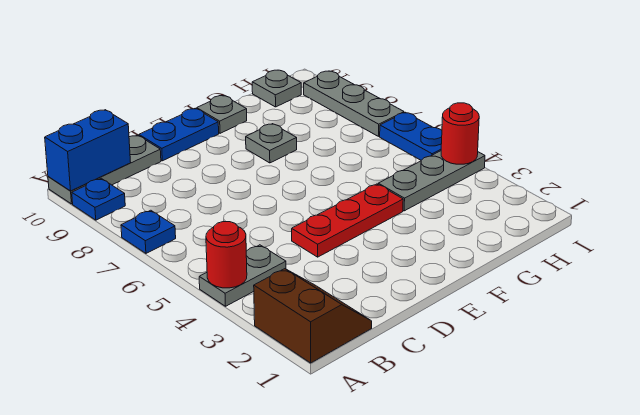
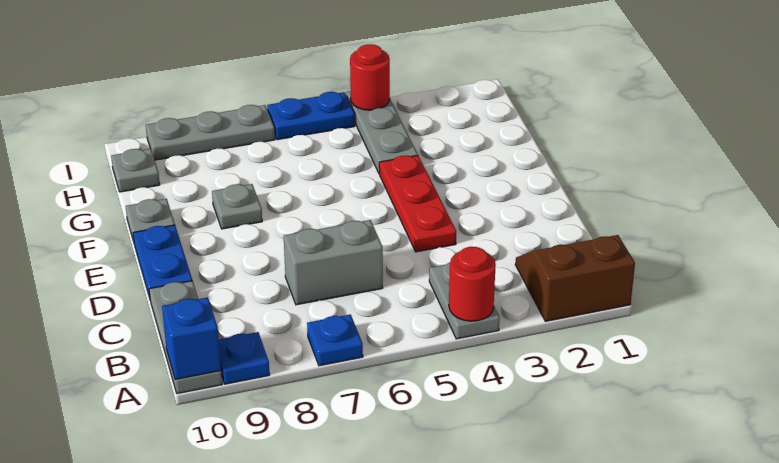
blue brick A10:B10 level 2 -> blue brick A10 level 2
none -> grey brick C6:C7 level 1

